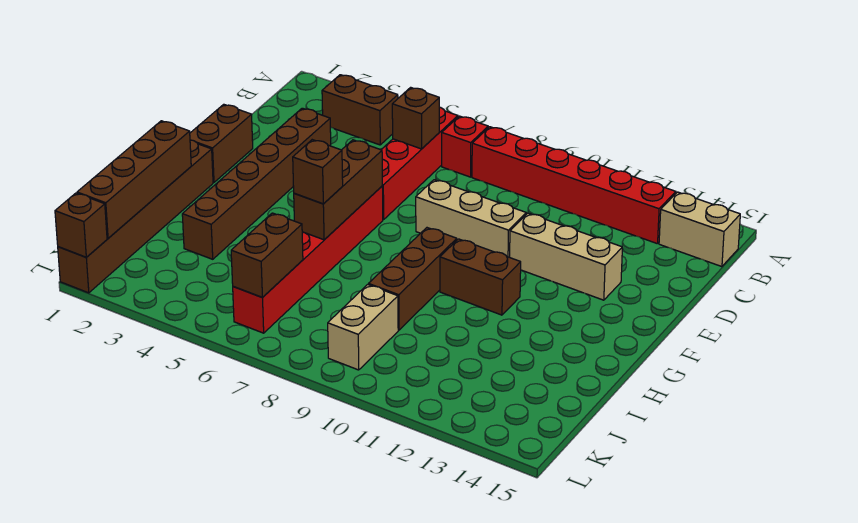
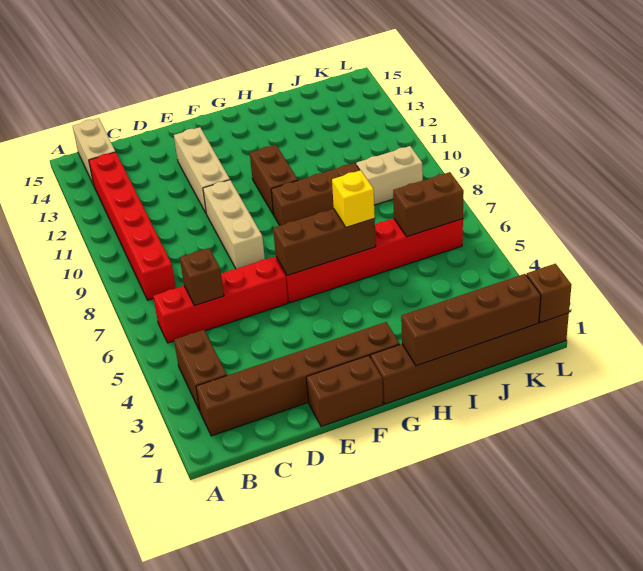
red brick B7 level 1 -> none
brown brick D3:I3 level 1 -> brown brick B2:G2 level 1
brown brick H6 level 3 -> yellow brick H6 level 3

